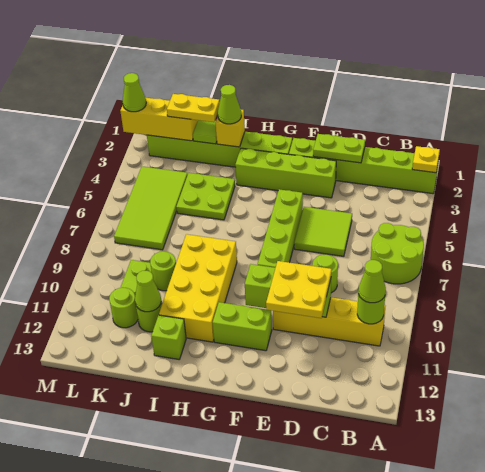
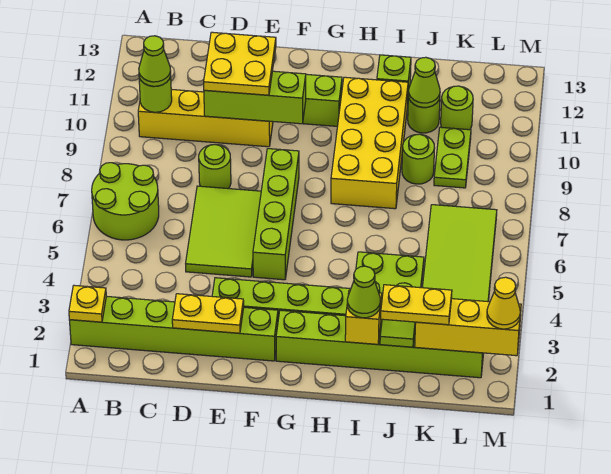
lime plate D2:E2 level 2 -> yellow plate D2:E2 level 2
lime tile D5:E6 level 1 -> lime tile D5:E7 level 1
lime cone M2 level 3 -> yellow cone M2 level 3

